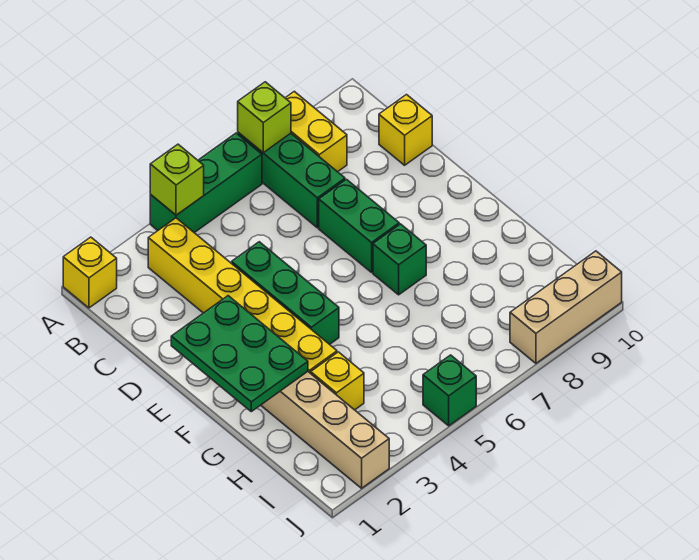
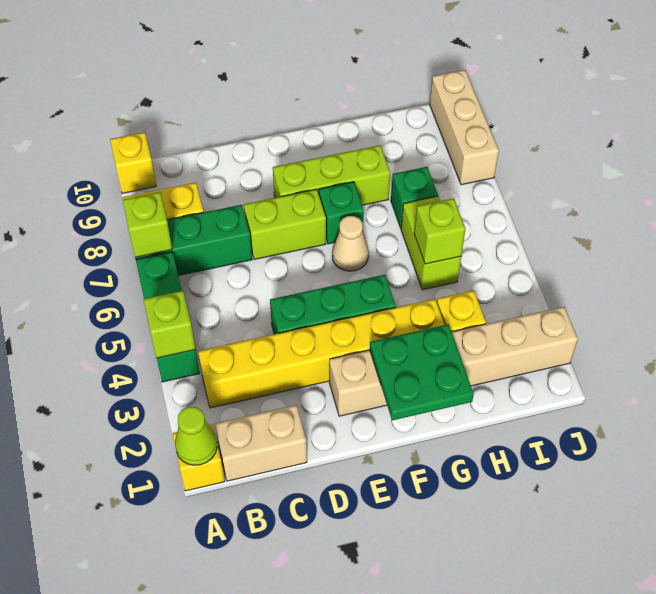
none -> lime cone A1 level 2
none -> tan brick B1:C1 level 1
yellow brick C10 level 1 -> yellow brick A10 level 1
green brick D7:E7 level 1 -> lime brick D7:E7 level 1
green plate E1:G2 level 2 -> green plate F1:G2 level 2
none -> lime brick E8:G8 level 1
none -> tan cone F6 level 1
none -> lime brick H5:H6 level 1
none -> lime brick H5 level 2
green brick J5 level 1 -> green brick H7 level 1

